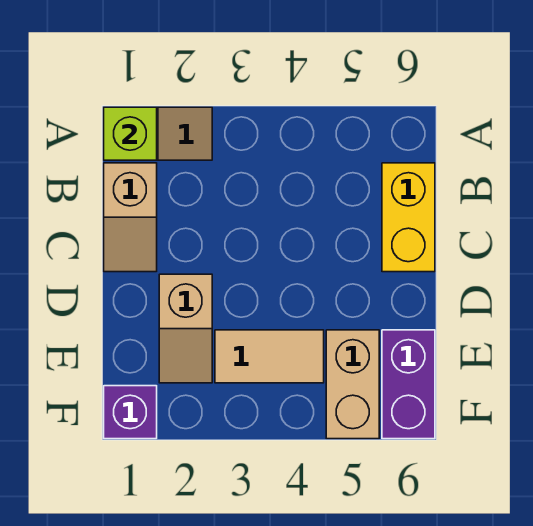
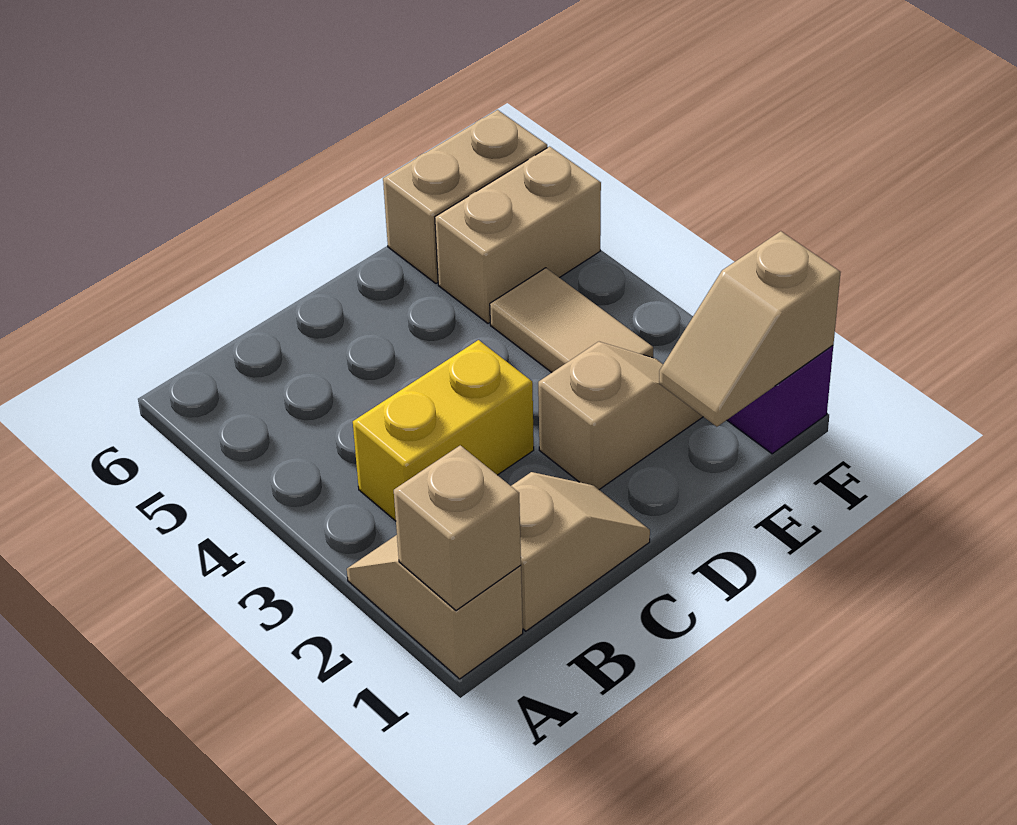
lime brick A1 level 2 -> tan brick A1 level 2
yellow brick B6:C6 level 1 -> yellow brick B3:C3 level 1
none -> tan slope E1:F1 level 2 top F
purple brick E6:F6 level 1 -> tan brick E6:F6 level 1

